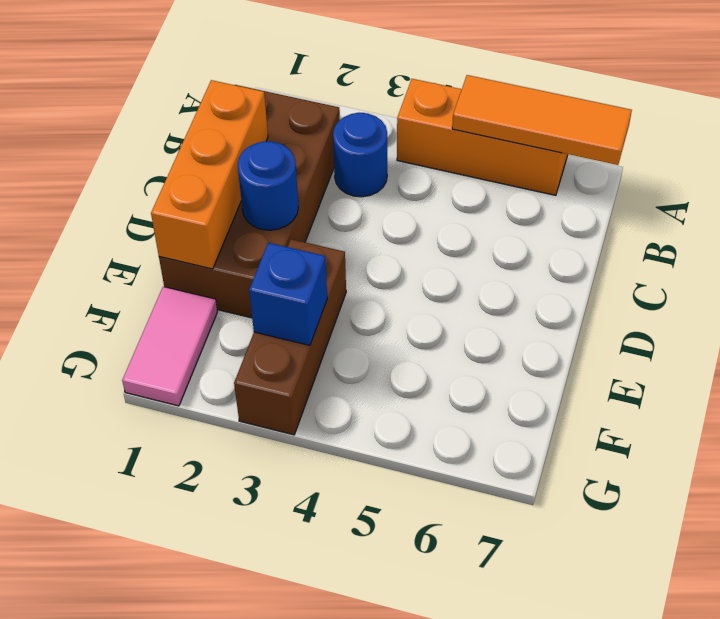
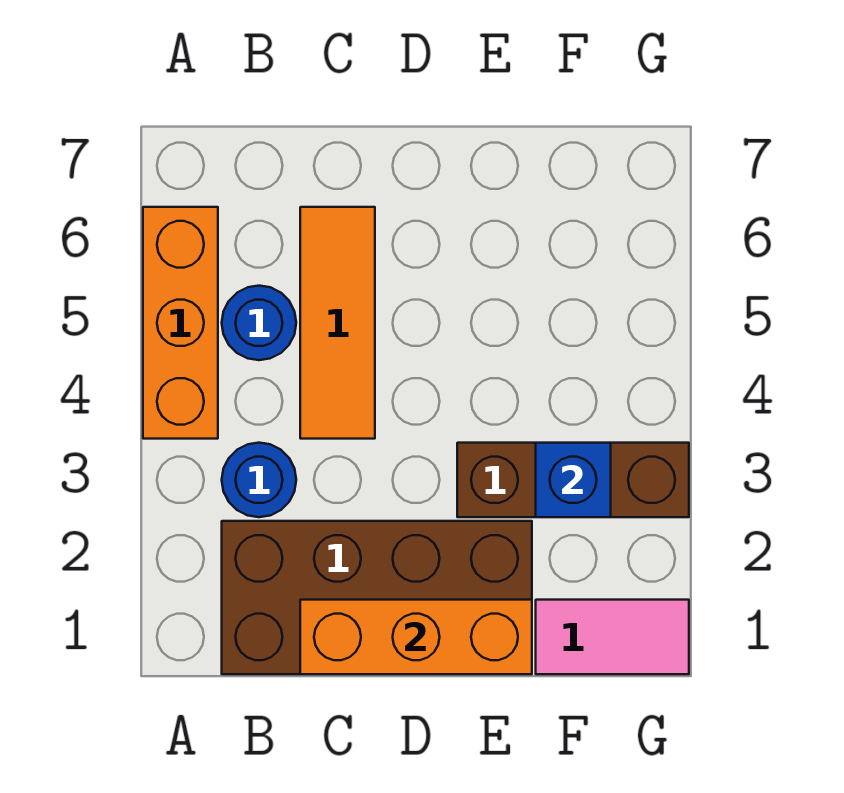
orange tile A5:A7 level 2 -> orange tile C4:C6 level 1
blue round brick D2 level 2 -> blue round brick B5 level 1

